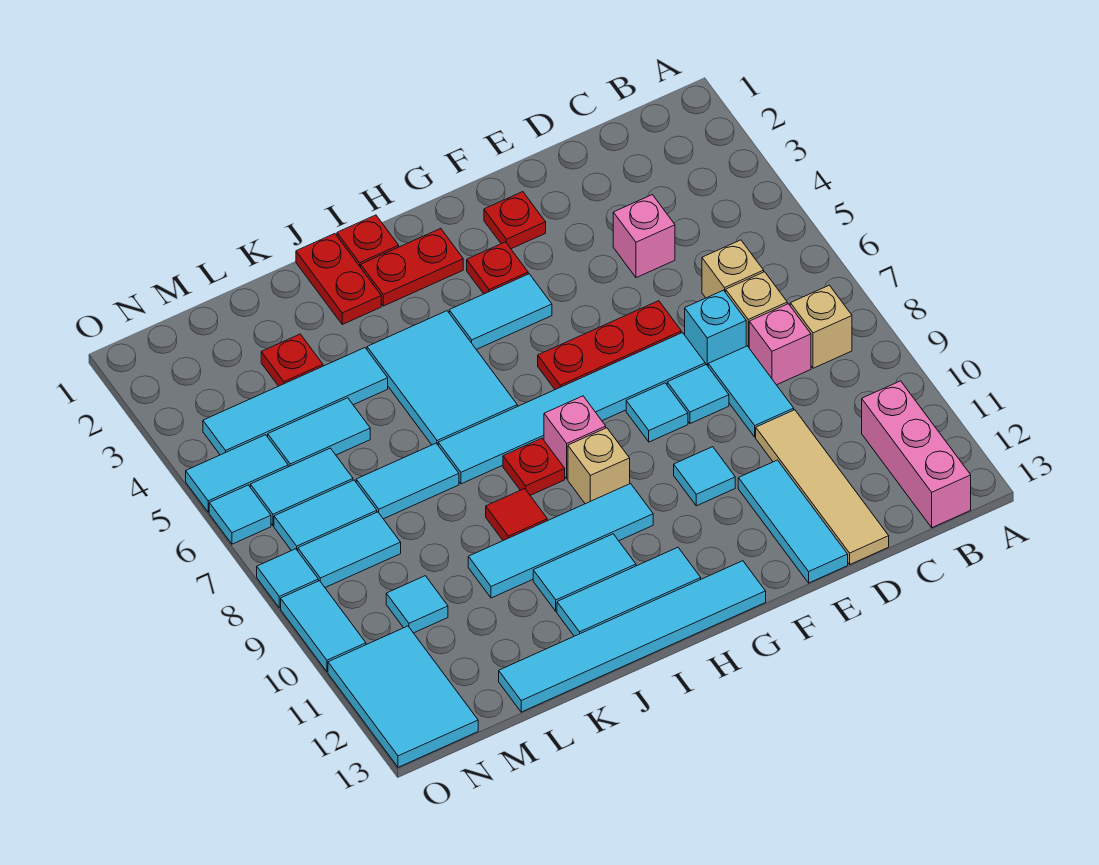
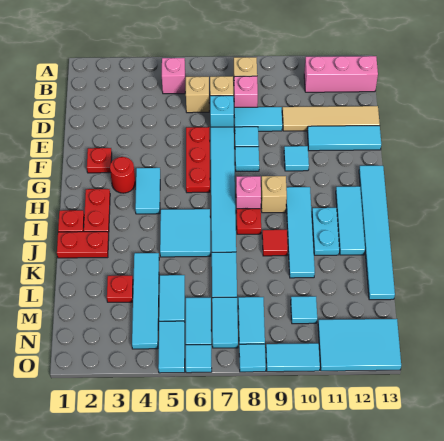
pink brick D4 level 1 -> pink brick B5 level 1
red plate G3 level 1 -> red round brick G3 level 1
cyan tile I4:J6 level 1 -> cyan tile I5:J6 level 1
cyan tile I11:J11 level 1 -> cyan plate I11:J11 level 1

